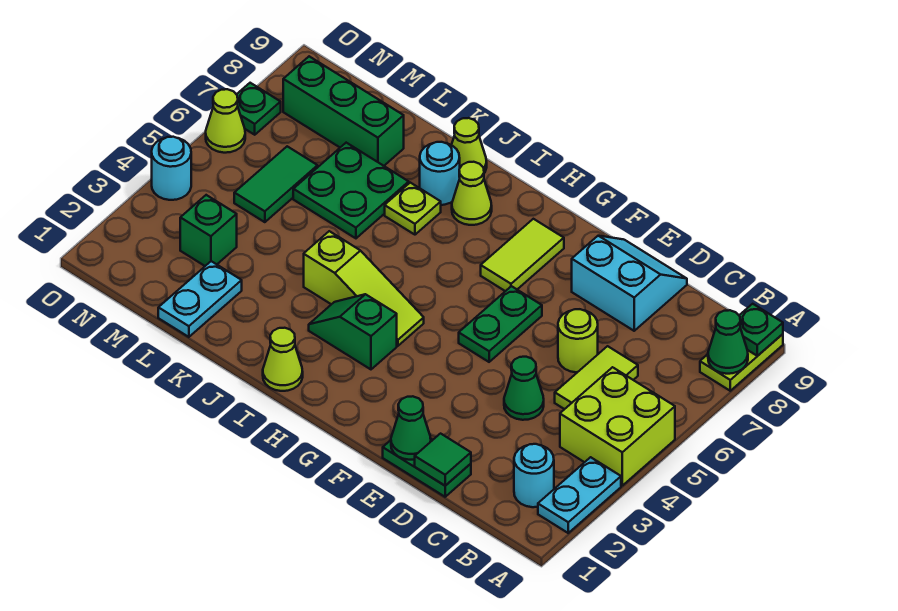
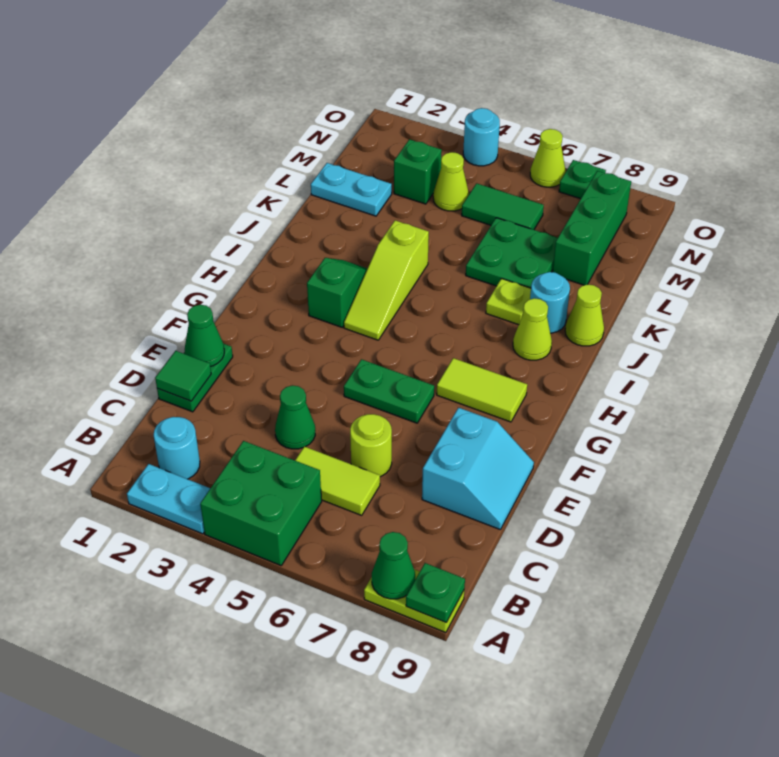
lime brick A4:B5 level 1 -> green brick A4:B5 level 1
lime cone I1 level 1 -> lime cone M4 level 1

